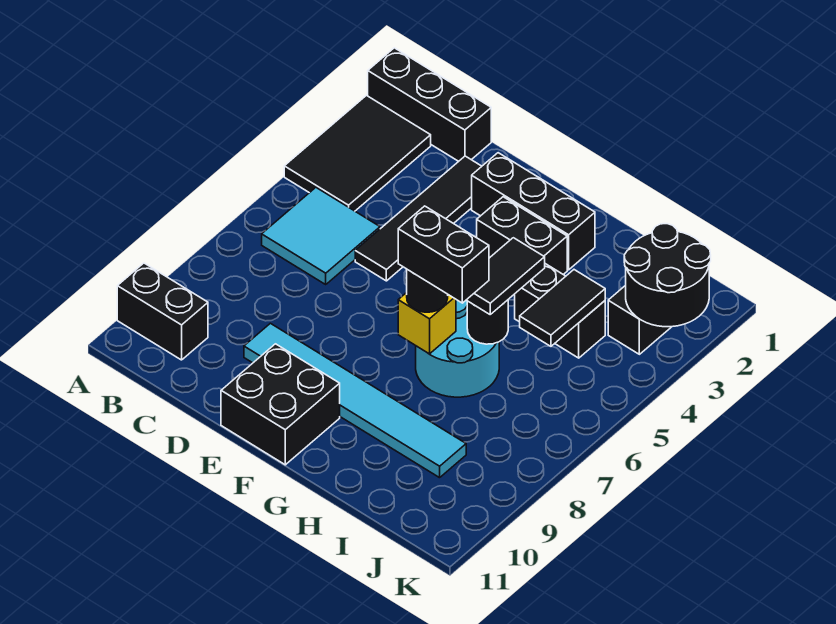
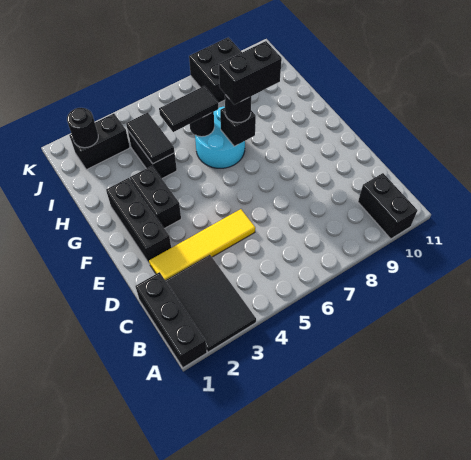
black tile A2:B4 level 1 -> black tile A2:C3 level 1
cyan tile B5:C6 level 1 -> none
black tile D2:D5 level 1 -> yellow tile D2:D5 level 1
cyan tile D9:I9 level 1 -> none
black brick E10:F11 level 1 -> black brick J8:K9 level 1
yellow brick G7 level 2 -> black brick G7 level 2
black brick G7:H7 level 4 -> black brick G7:G8 level 4
black tile I4:I5 level 2 -> black tile H4:I4 level 2
black round brick J2:K3 level 2 -> black round brick J2 level 2

